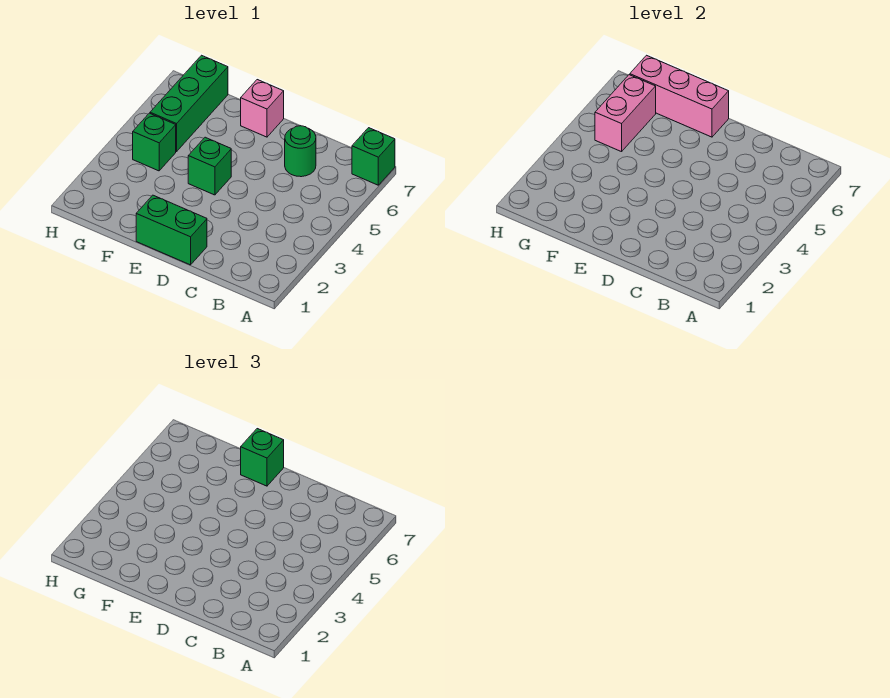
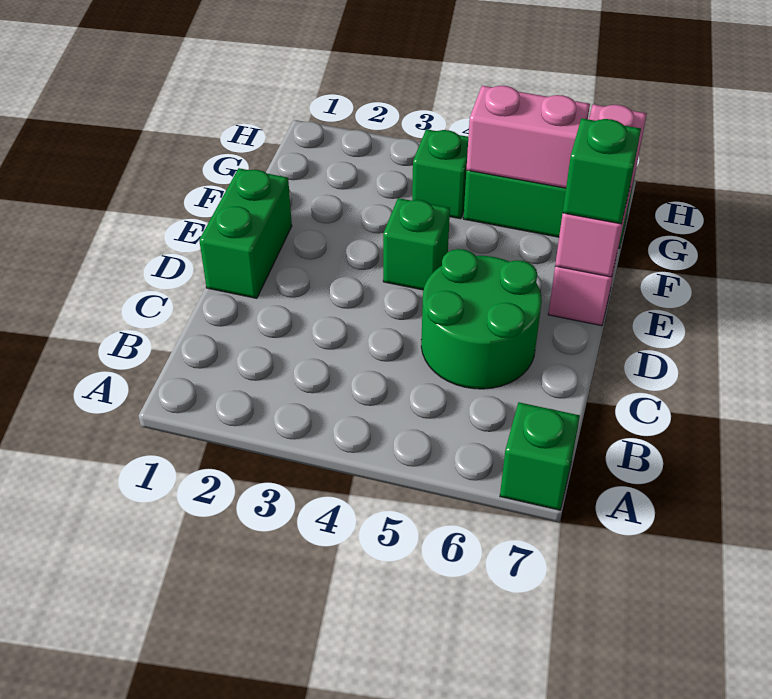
green round brick C6 level 1 -> green round brick C5:D6 level 1

